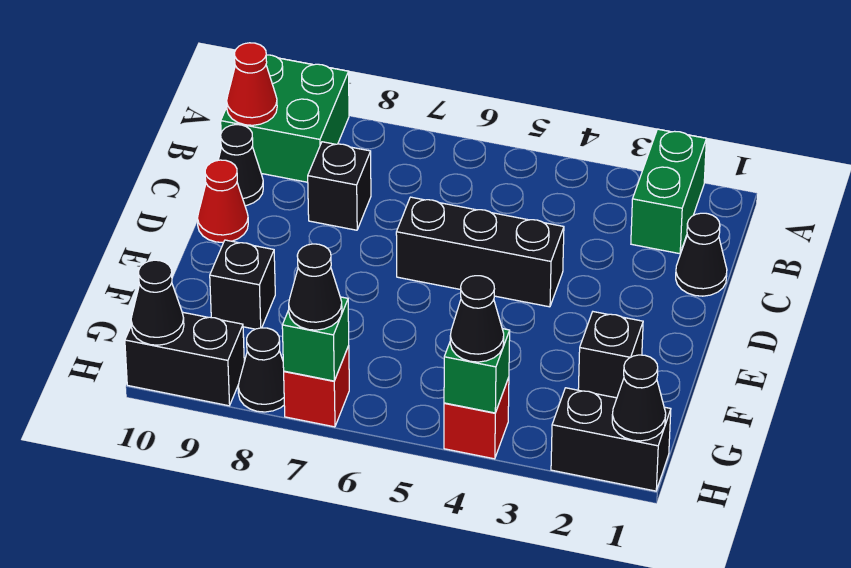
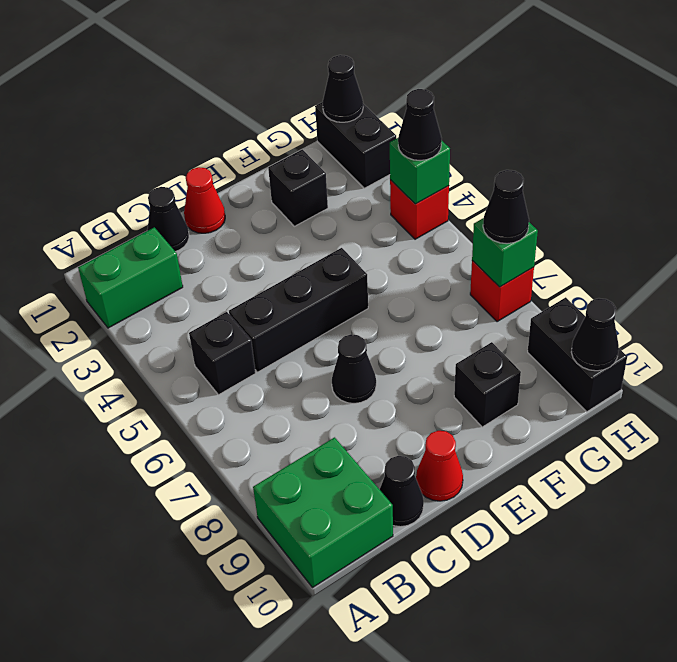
red cone B10 level 2 -> red cone D1 level 1
black brick C8 level 1 -> black brick B5 level 1
black brick D4:D6 level 1 -> black brick C5:E5 level 1
black cone H8 level 1 -> black cone D7 level 1

